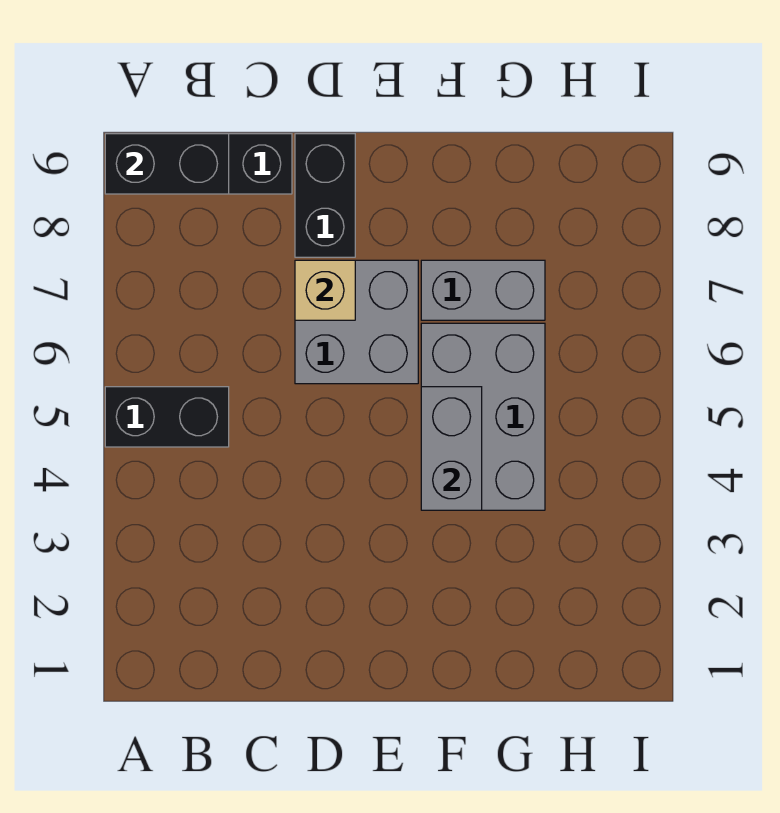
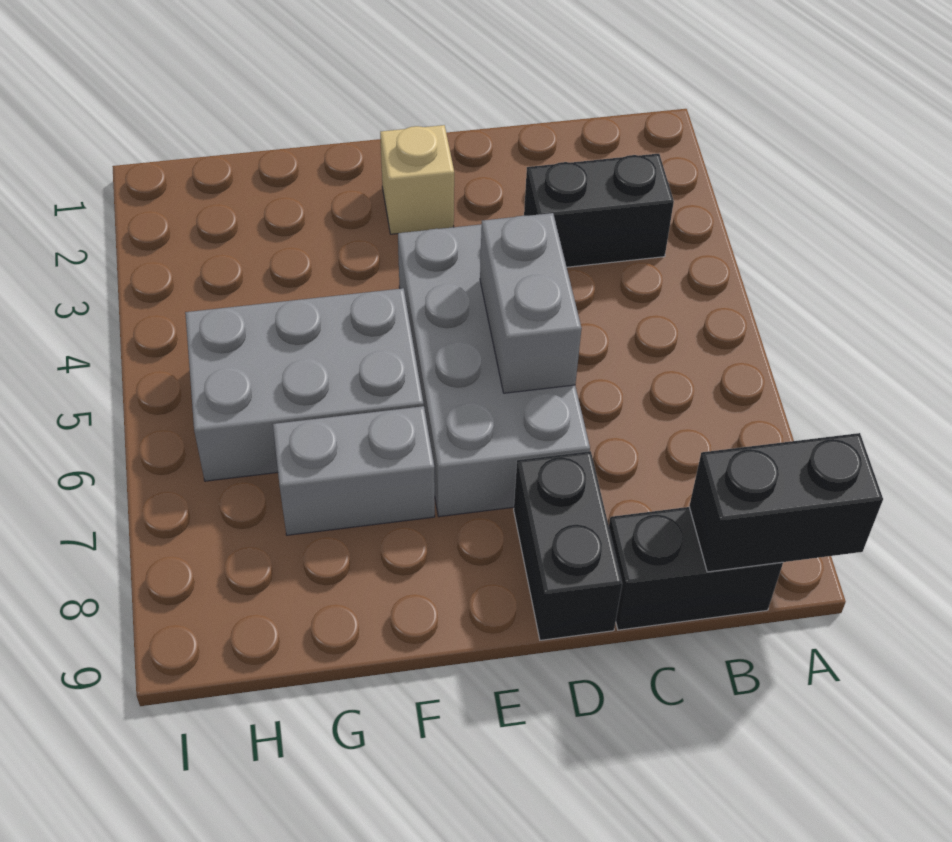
black brick A5:B5 level 1 -> black brick B3:C3 level 1
grey brick D6:E7 level 1 -> grey brick D4:E7 level 1
tan brick D7 level 2 -> tan brick E2 level 1
grey brick F4:G6 level 1 -> grey brick F5:H6 level 1
grey brick F4:F5 level 2 -> grey brick D5:D6 level 2

